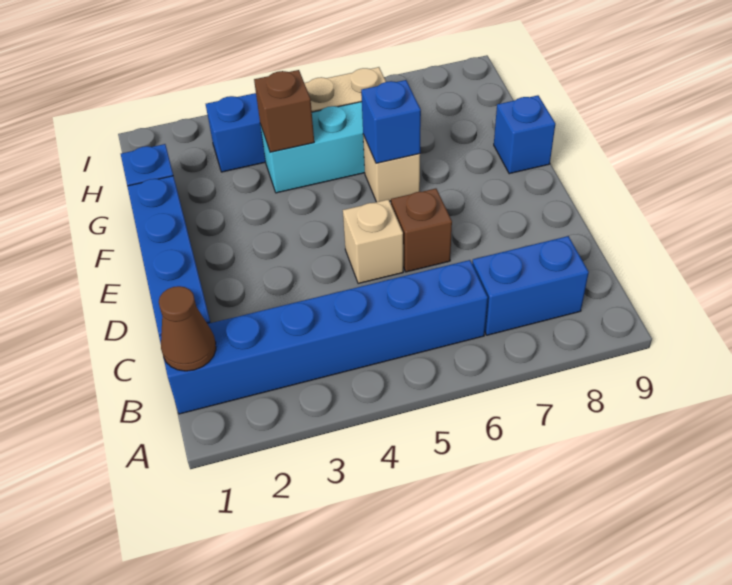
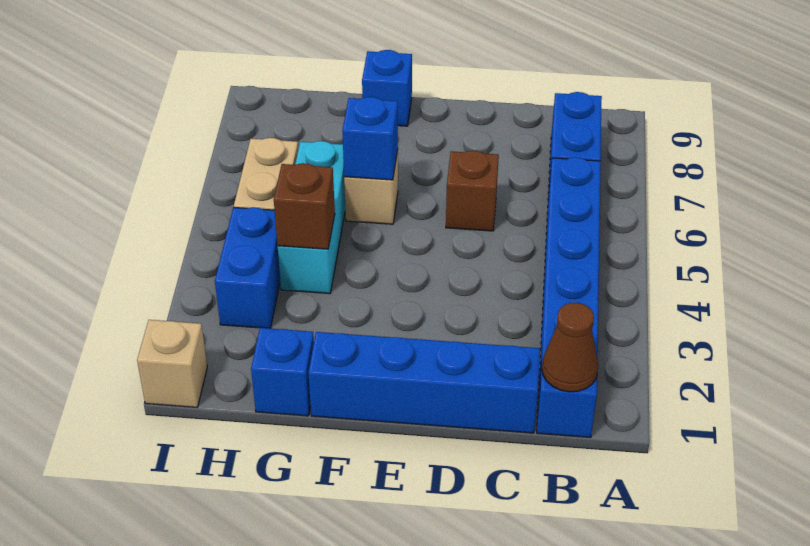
tan brick D5 level 1 -> tan brick I1 level 1

